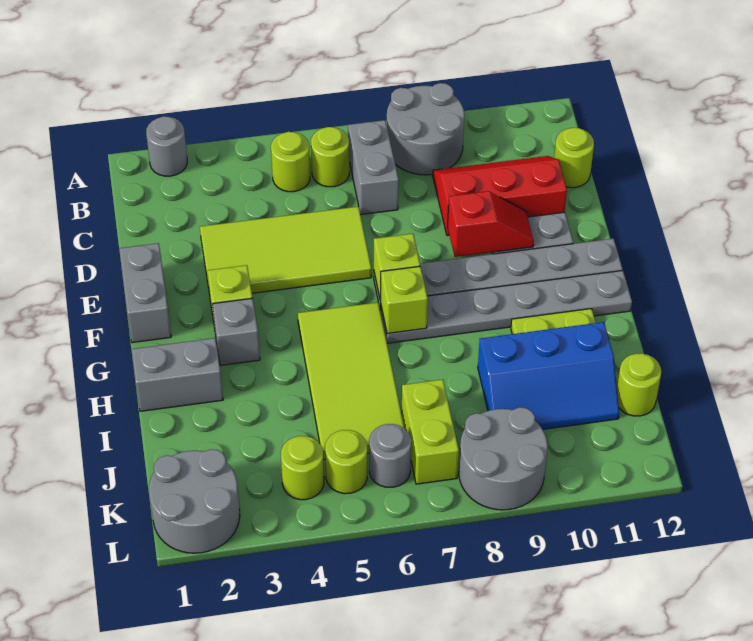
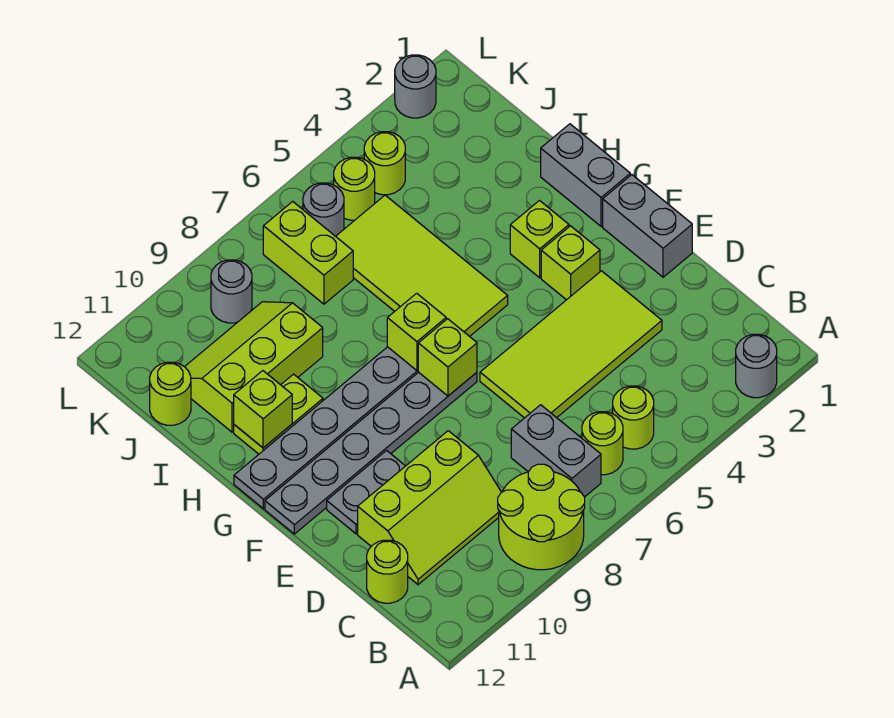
grey round brick A8:B9 level 1 -> lime round brick A8:B9 level 1
red slope C9:D11 level 1 top D -> lime slope C9:D11 level 1 top D
red slope E9:E10 level 2 top 9 -> none
grey brick G3 level 1 -> lime brick G3 level 1
grey brick H1:H2 level 1 -> grey brick G1:H1 level 1
none -> lime brick H11 level 2
blue slope I9:J11 level 1 top I -> lime slope I9:J11 level 1 top I
grey round brick K1:L2 level 1 -> grey round brick L2 level 1
grey round brick K8:L9 level 1 -> grey round brick K9 level 1

